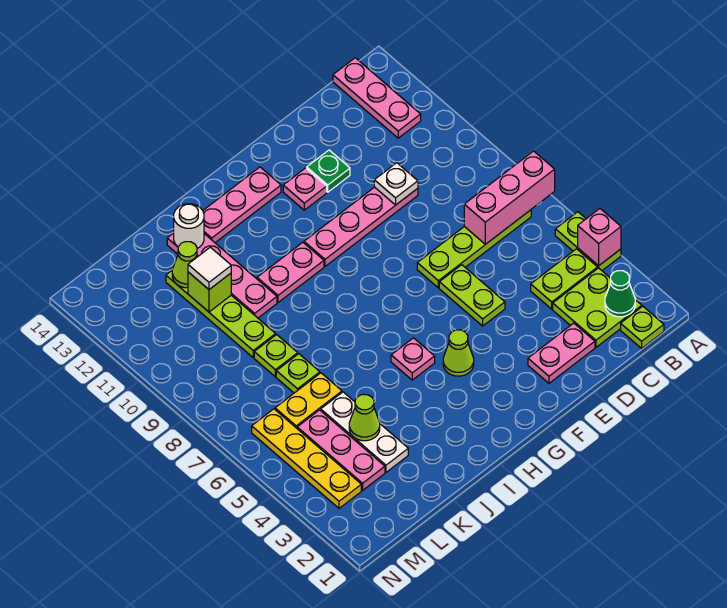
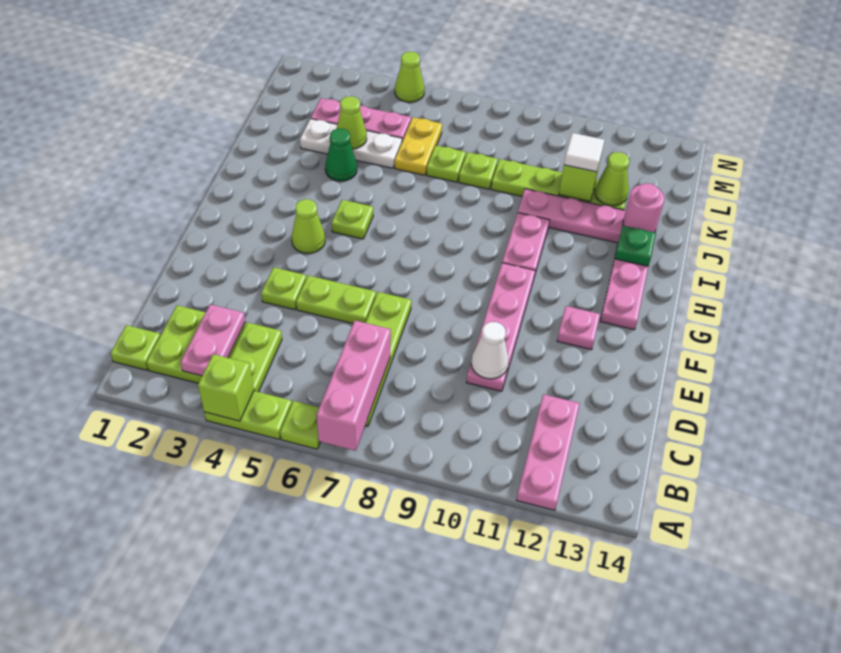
pink brick A4 level 2 -> lime brick A4 level 2
none -> lime plate A6 level 1
green cone B2 level 2 -> green cone J4 level 1
pink plate B12:B14 level 1 -> pink plate A12:C12 level 1
pink plate D2:E2 level 1 -> pink plate B3:C3 level 2
white plate D10 level 2 -> white cone D10 level 2
none -> lime plate E4 level 1
green plate E12 level 1 -> green plate I13 level 2
pink plate H5 level 1 -> lime plate H5 level 1
white round brick J13 level 2 -> pink round brick J13 level 2
yellow plate M3:M6 level 1 -> none
none -> lime cone N5 level 1

